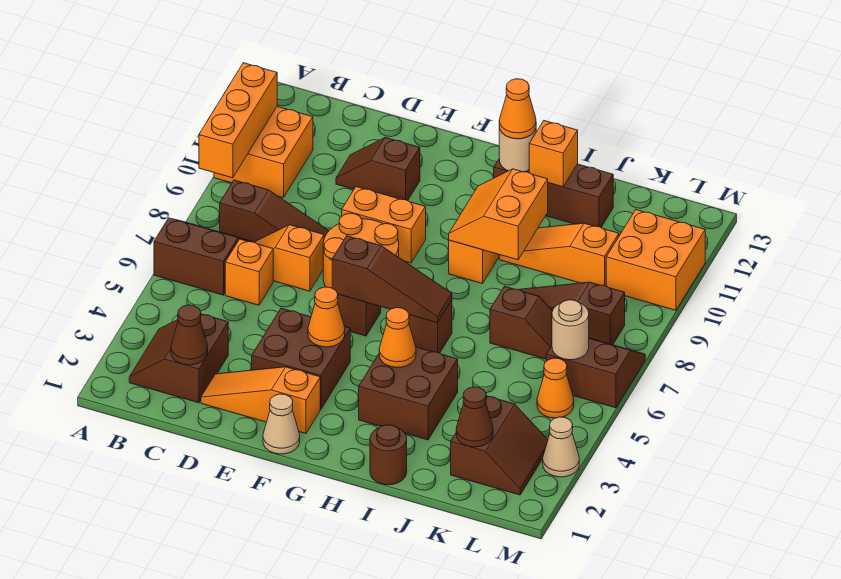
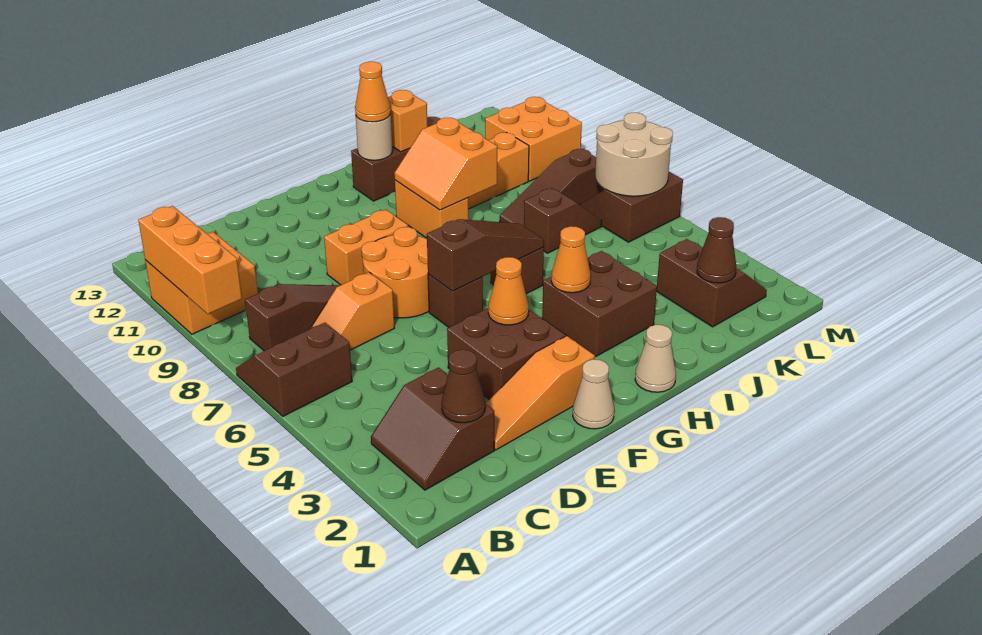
orange brick C6 level 1 -> none
brown slope D11:E11 level 1 top E -> none
brown round brick I1 level 1 -> none
orange cone L5 level 1 -> none
tan round brick L6 level 2 -> tan round brick L6:M7 level 2
tan cone M3 level 1 -> tan cone H1 level 1

